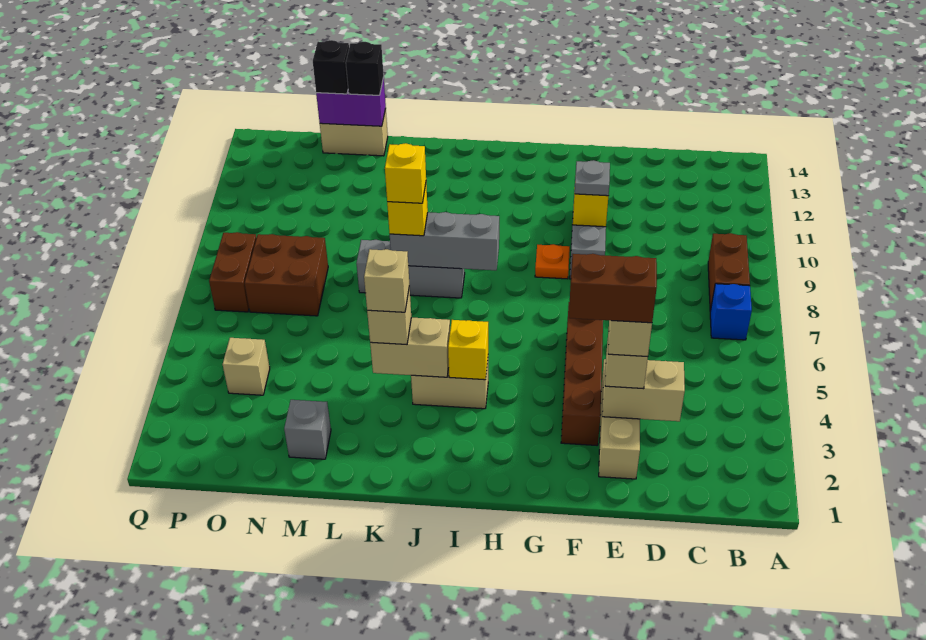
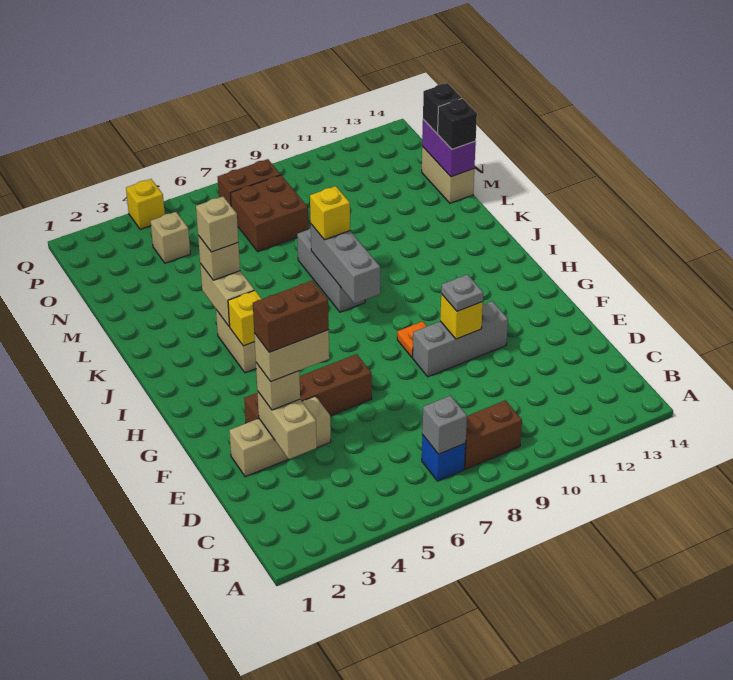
brown brick E3:F3 level 5 -> brown brick E3:E4 level 5
yellow brick K8 level 4 -> yellow brick Q4 level 1
grey brick M2 level 1 -> grey brick B7 level 2

